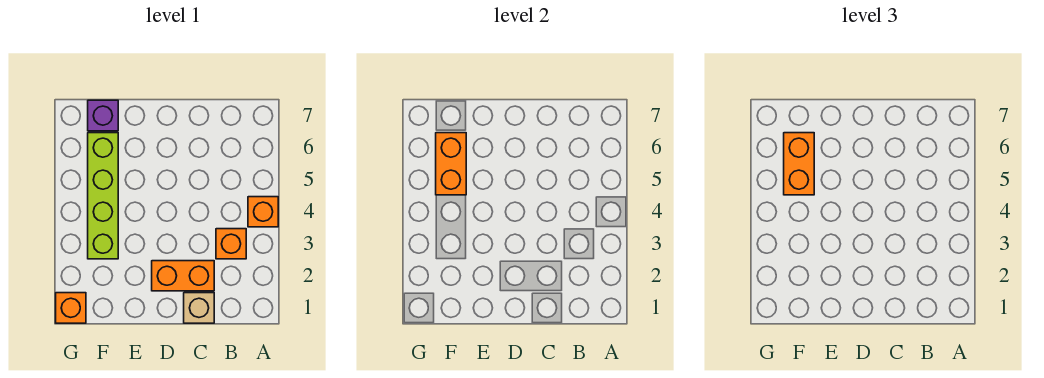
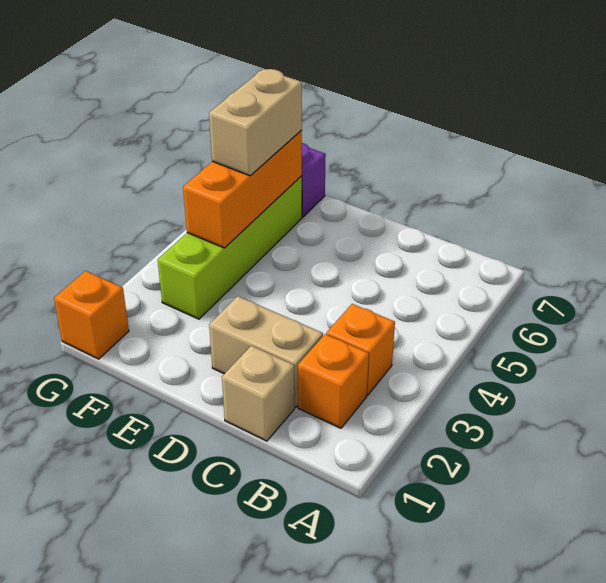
orange brick A4 level 1 -> orange brick B2 level 1
orange brick C2:D2 level 1 -> tan brick C2:D2 level 1
orange brick F5:F6 level 2 -> orange brick F4:F6 level 2
orange brick F5:F6 level 3 -> tan brick F5:F6 level 3

